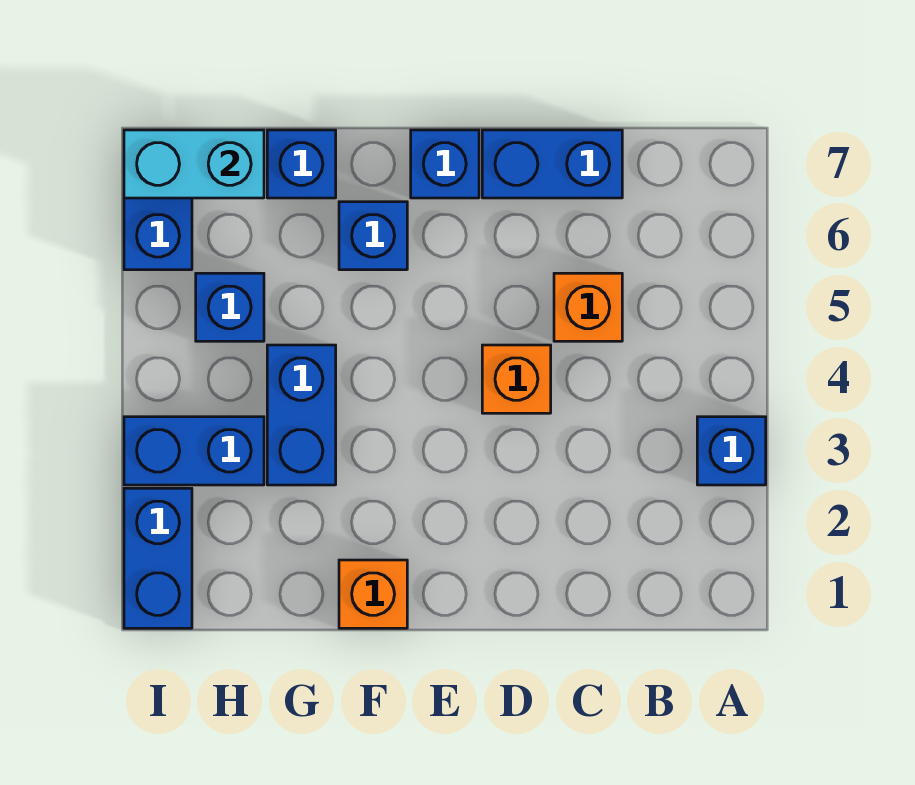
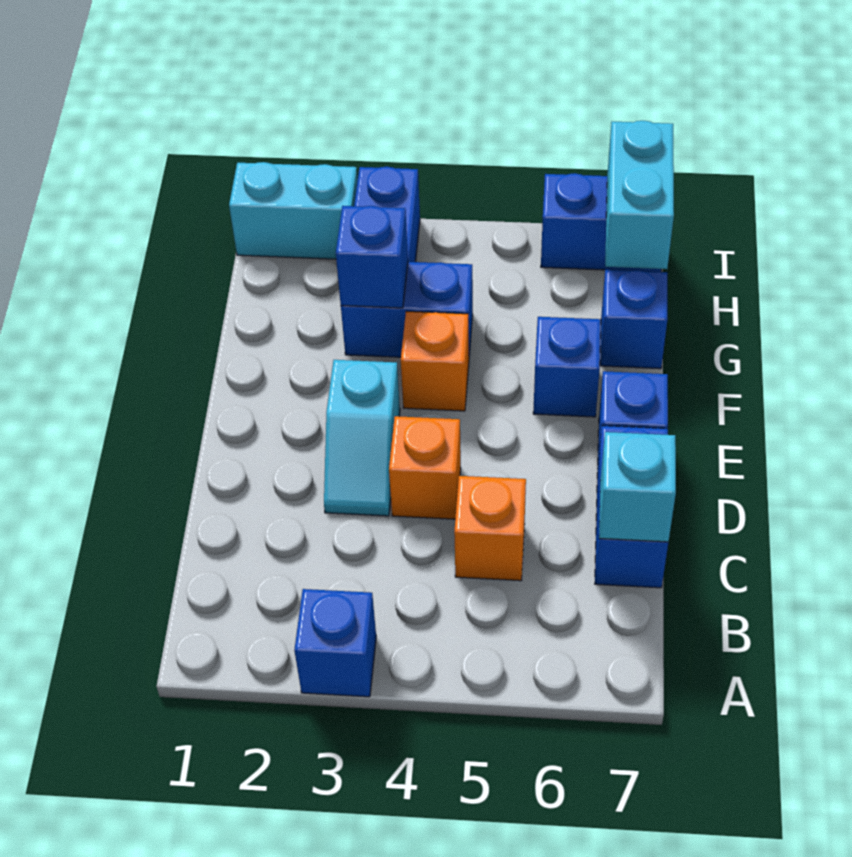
none -> cyan brick C7 level 2
none -> cyan slope D3:E3 level 1 top E
orange brick F1 level 1 -> orange brick F4 level 1
blue brick H5 level 1 -> blue brick G3 level 2
blue brick I1:I2 level 1 -> cyan brick I1:I2 level 1

